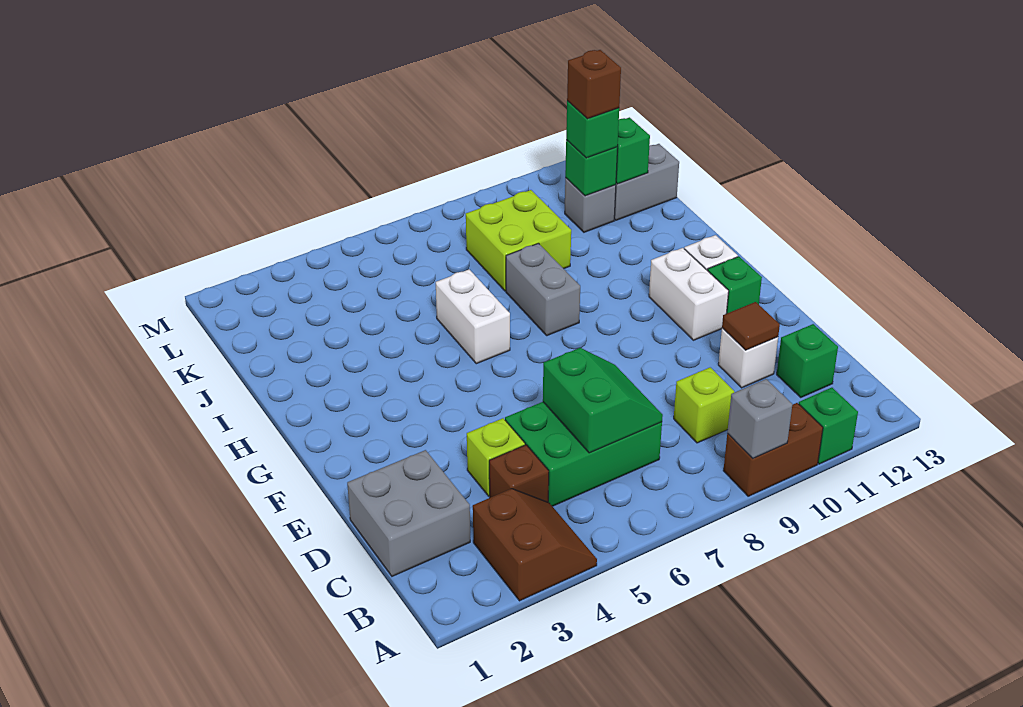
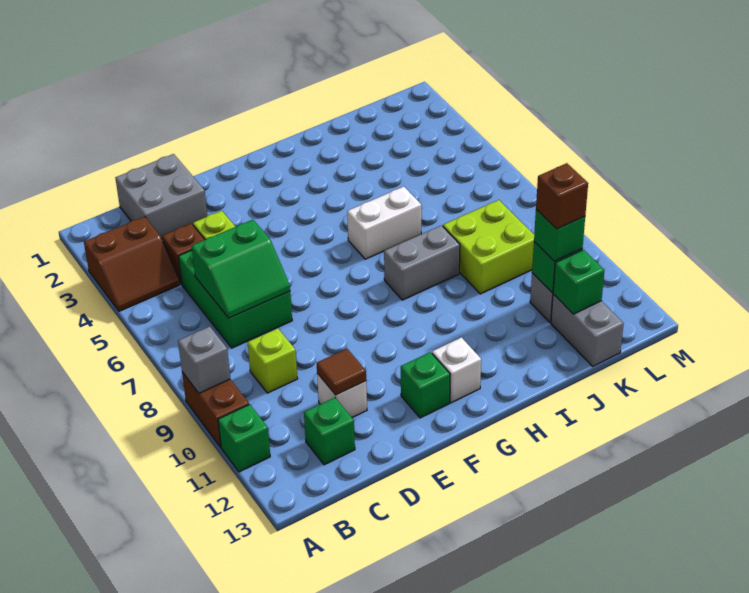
white brick F11:G11 level 1 -> none

